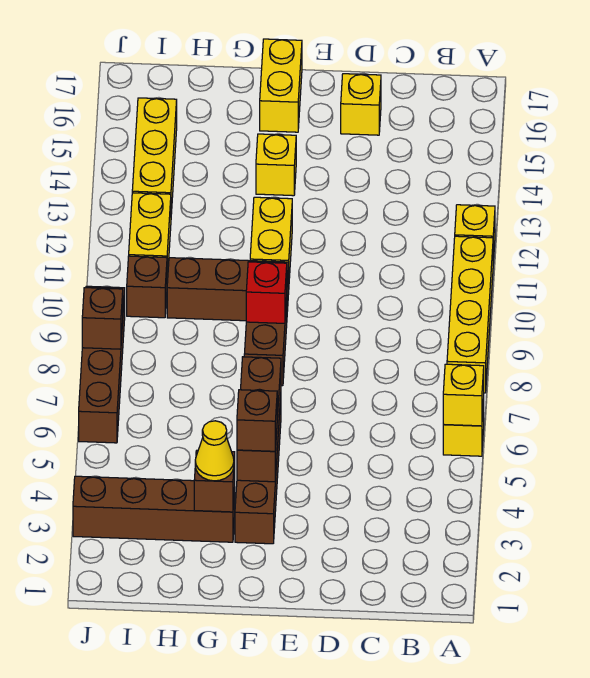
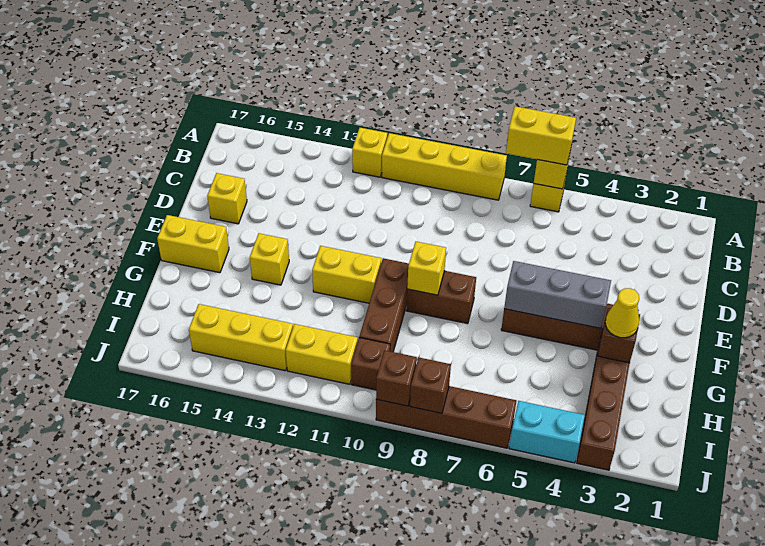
none -> yellow brick A6:A7 level 3
brown brick F4:F6 level 2 -> grey brick F4:F6 level 2
brown brick F4 level 3 -> brown brick J9 level 2
red brick F9 level 2 -> yellow brick F9 level 2
none -> cyan brick J4:J5 level 1

